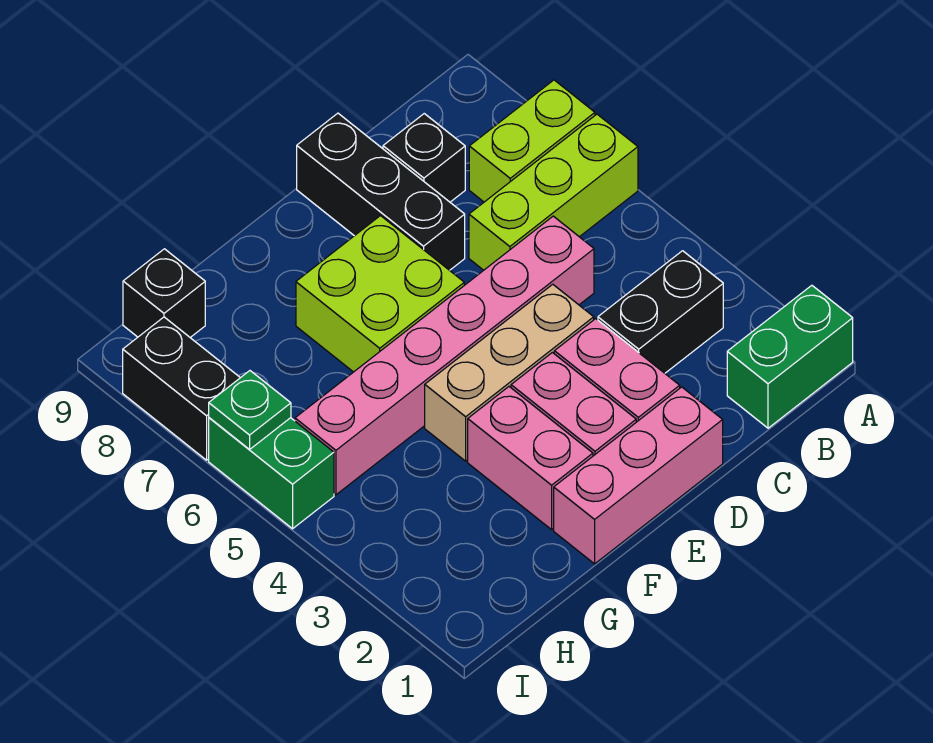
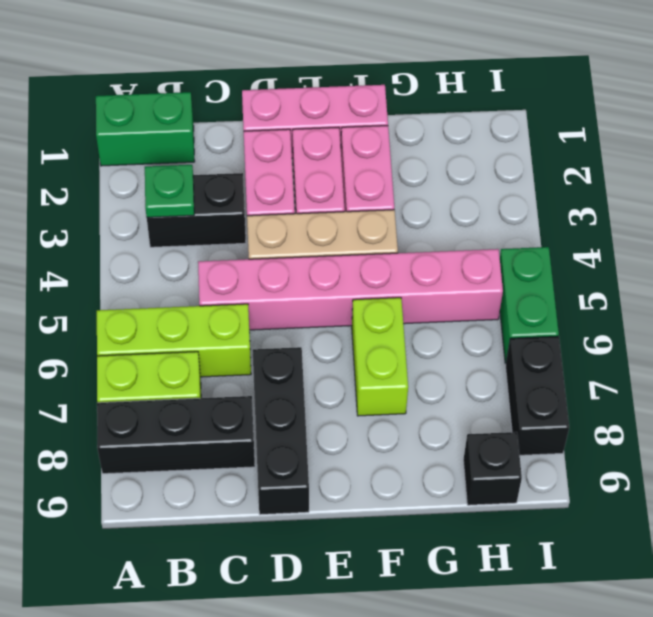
black brick C8 level 1 -> black brick A8:C8 level 1
lime brick E6:F7 level 1 -> lime brick F6:F7 level 1
green plate I6 level 2 -> green plate B3 level 2

